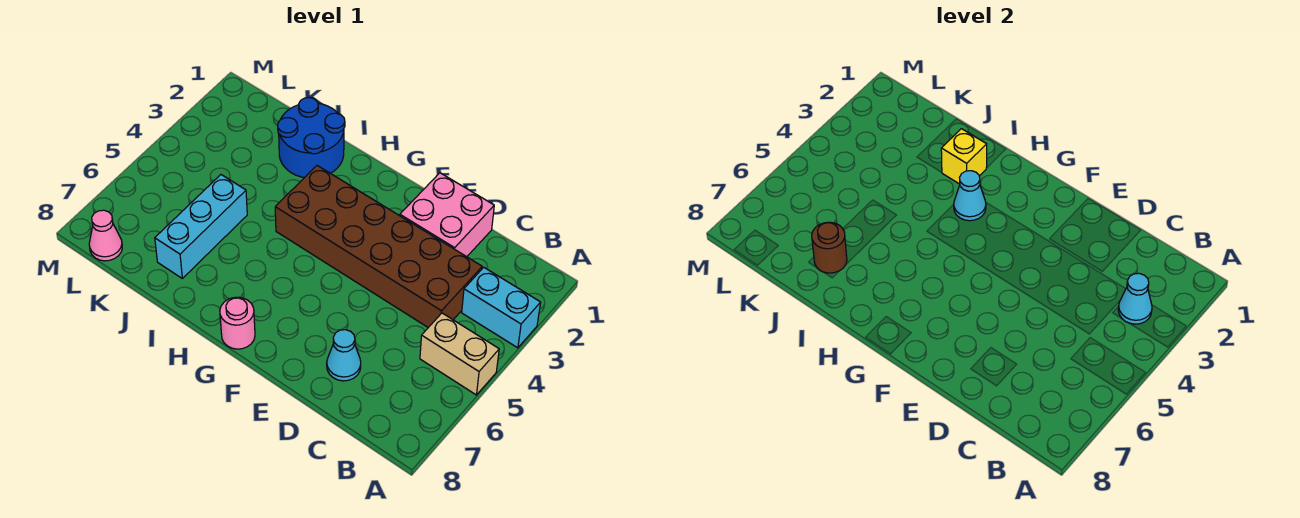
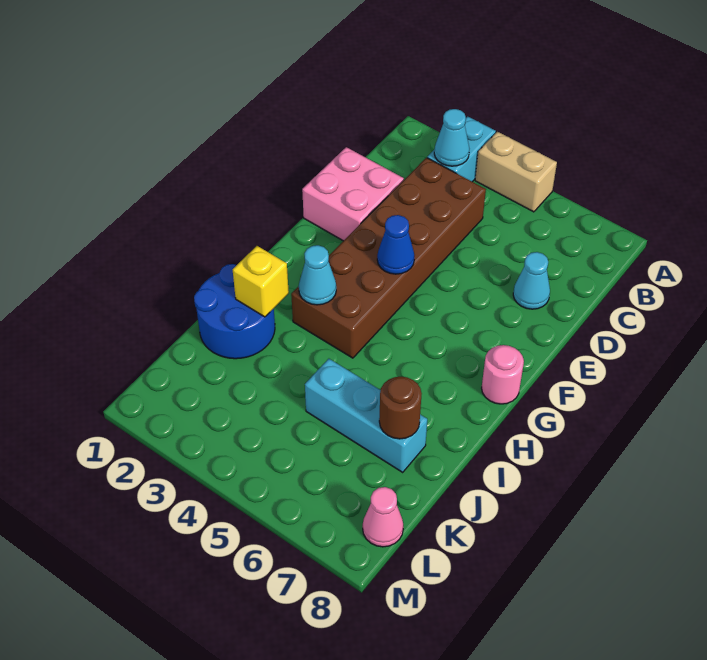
tan brick A5:B5 level 1 -> tan brick A4:A5 level 1
none -> blue cone F4 level 2

